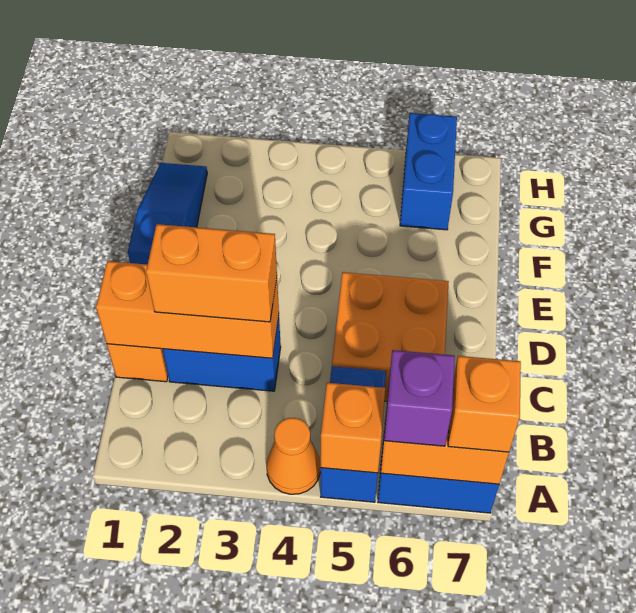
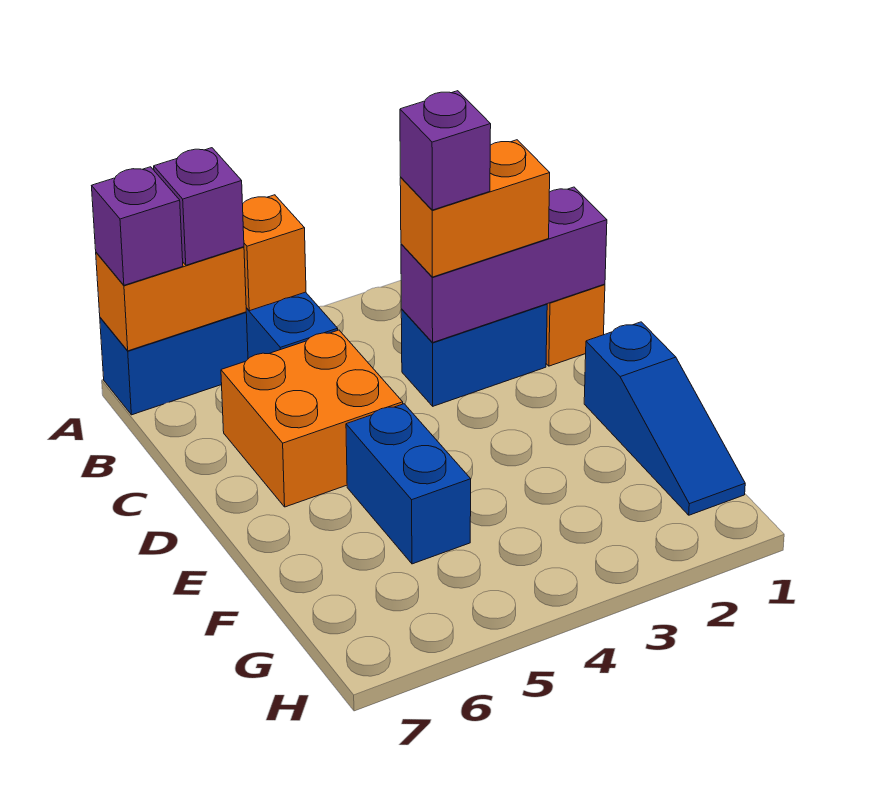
orange cone A4 level 1 -> none
orange brick A7 level 3 -> purple brick A7 level 3
orange brick C1:C3 level 2 -> purple brick C1:C3 level 2
none -> purple brick C3 level 4
blue brick G6:H6 level 1 -> blue brick E5:F5 level 1

